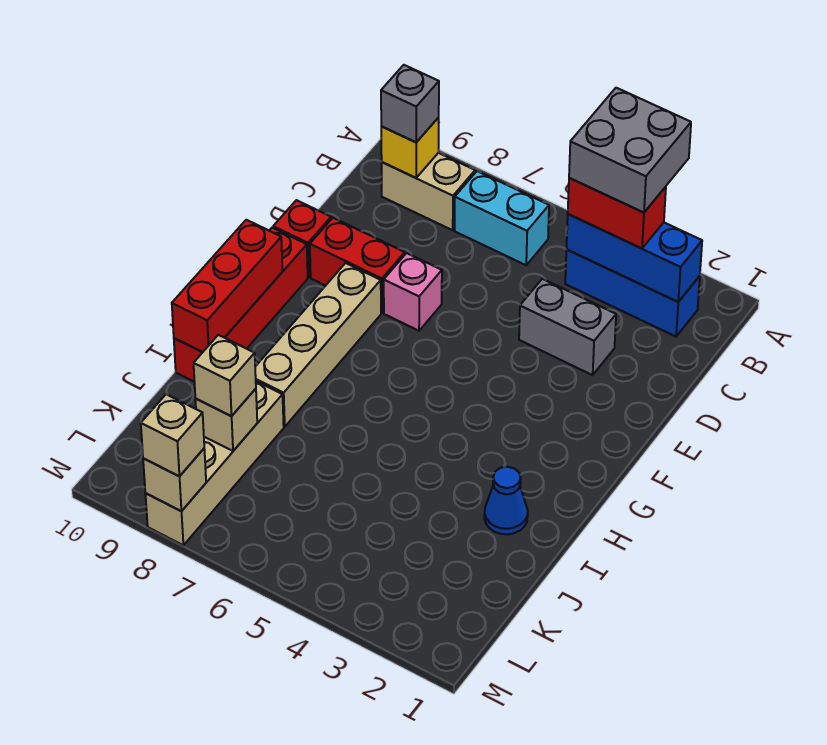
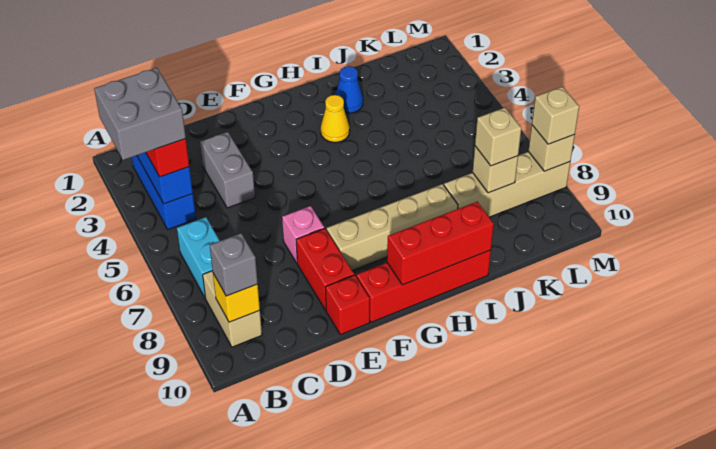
none -> yellow cone H3 level 1

